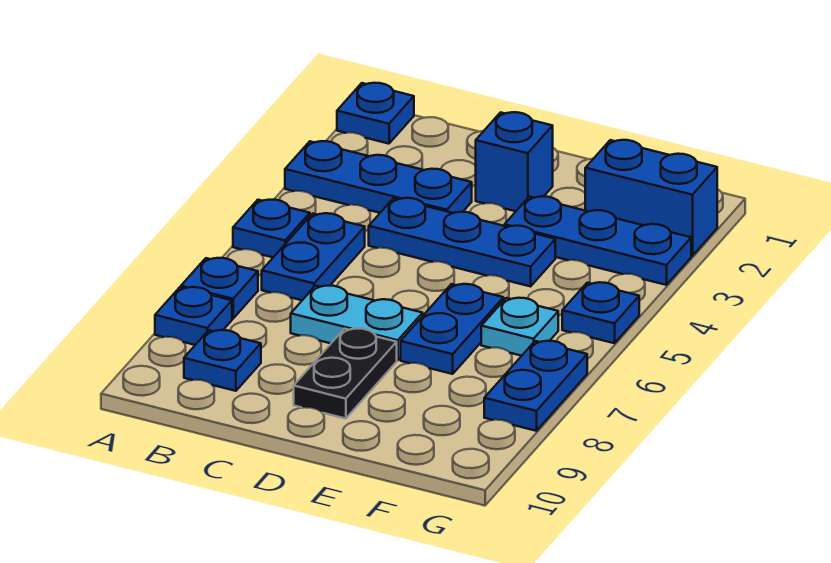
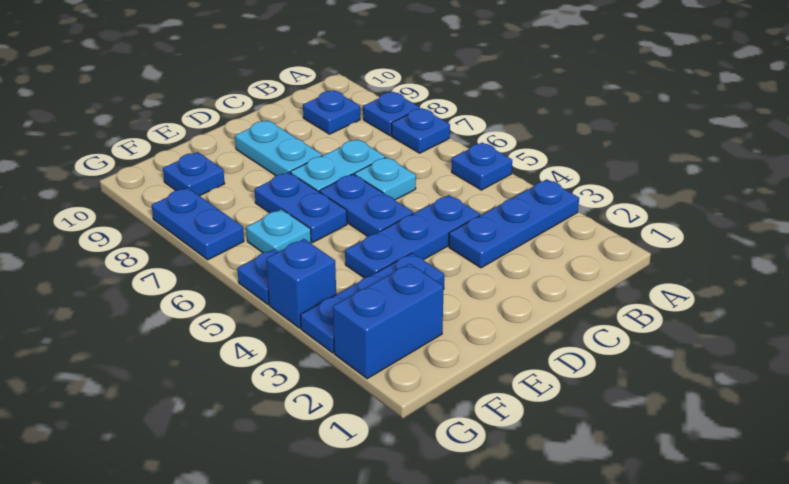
blue plate A1 level 1 -> blue plate F9 level 1
blue plate B5:B6 level 1 -> blue plate D5:D6 level 1
none -> cyan plate C6 level 1
blue brick D2 level 1 -> blue brick G4 level 1
black plate D8:D9 level 1 -> cyan plate D8:D9 level 1

